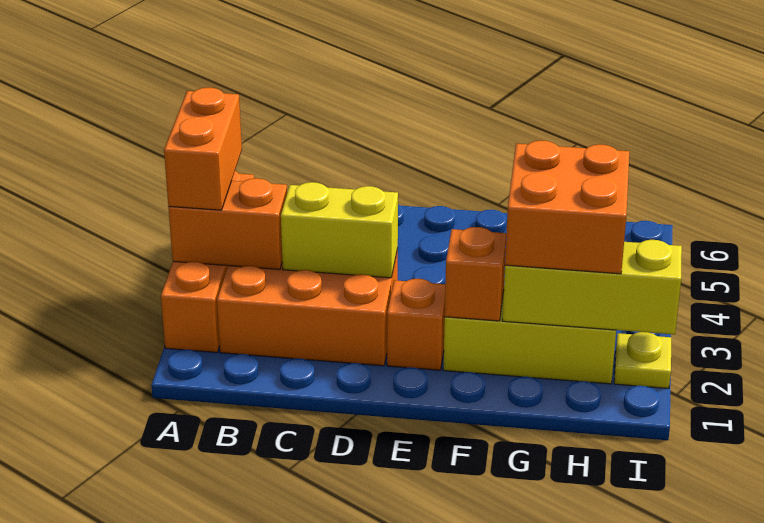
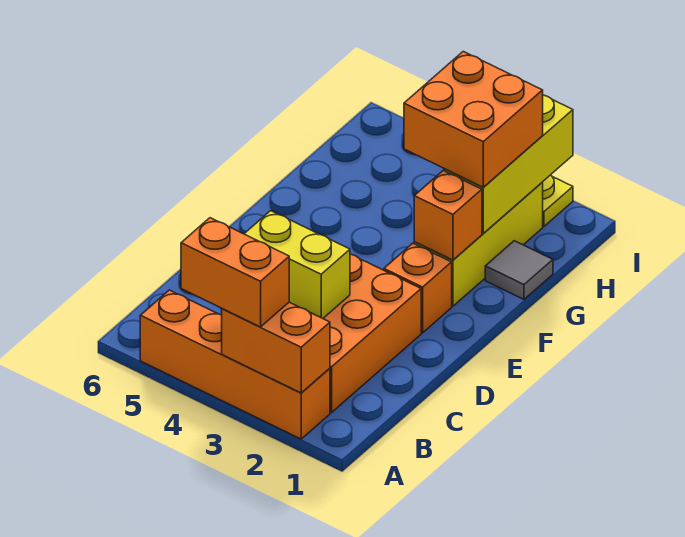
orange brick A3:B3 level 2 -> orange brick A2:A3 level 2
yellow brick C3:D3 level 2 -> yellow brick C3:C4 level 2
none -> grey tile G1 level 1

